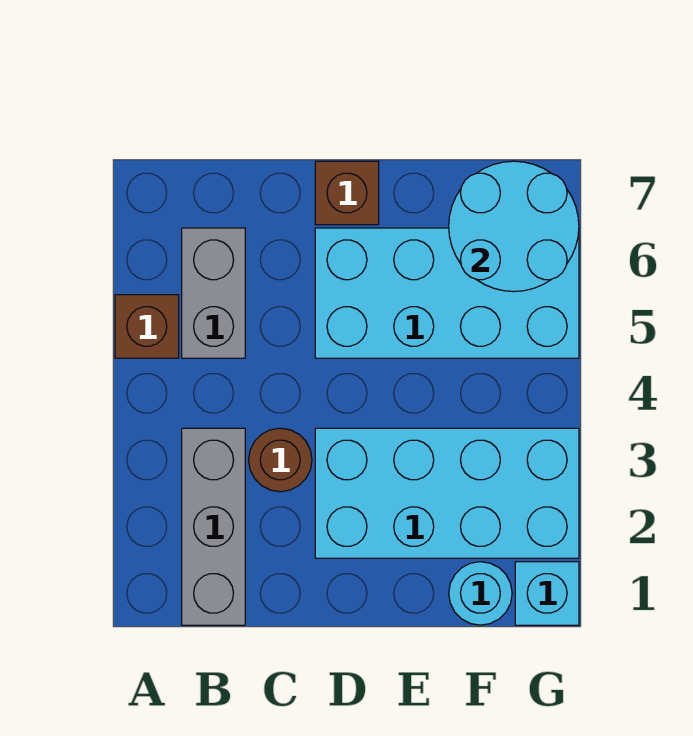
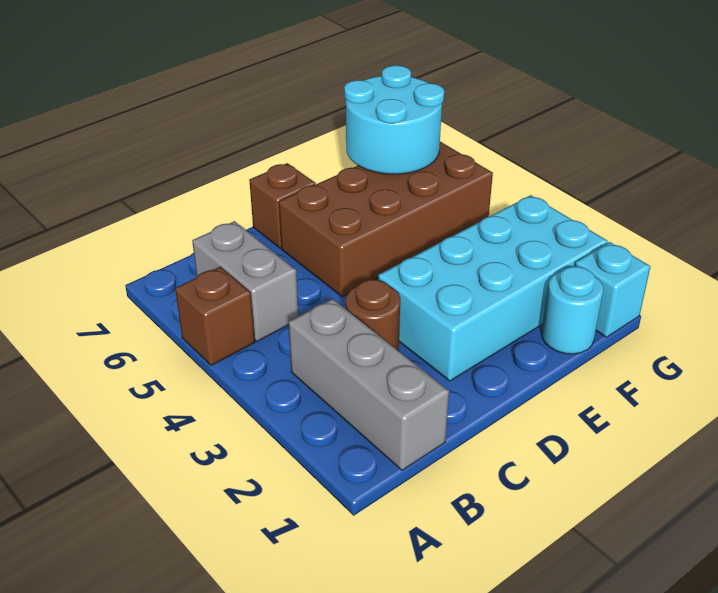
cyan brick D5:G6 level 1 -> brown brick D5:G6 level 1

